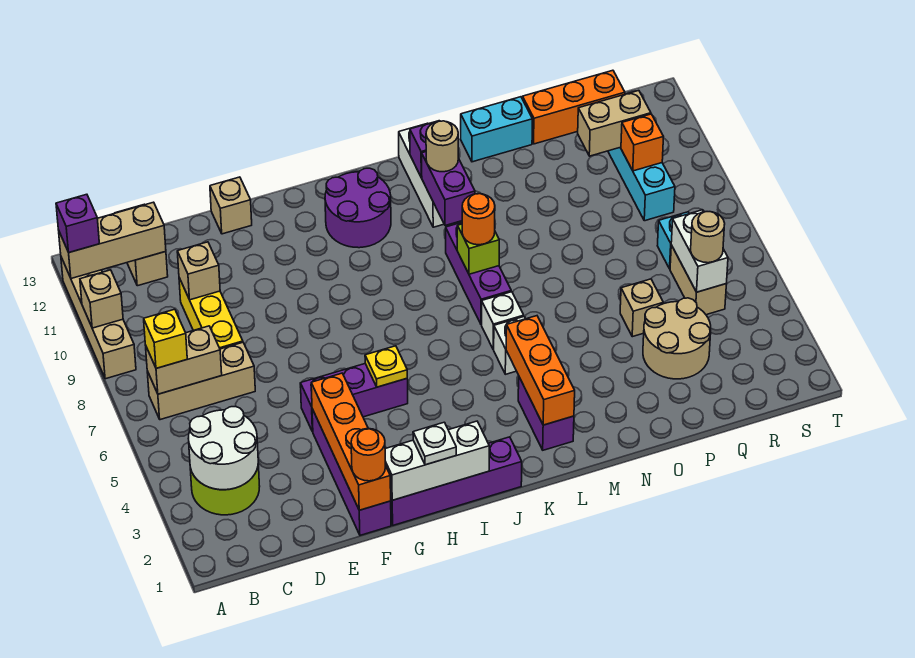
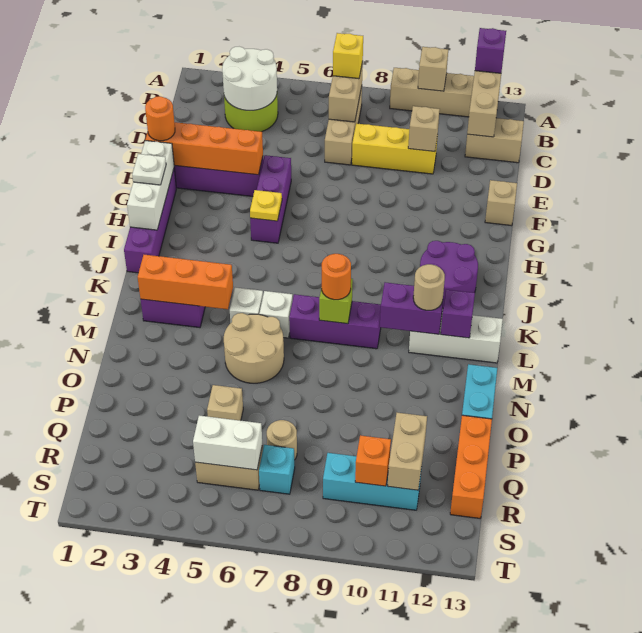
tan round brick P3:Q4 level 1 -> tan round brick M5:N6 level 1
tan round brick R5 level 3 -> tan round brick Q7 level 1

